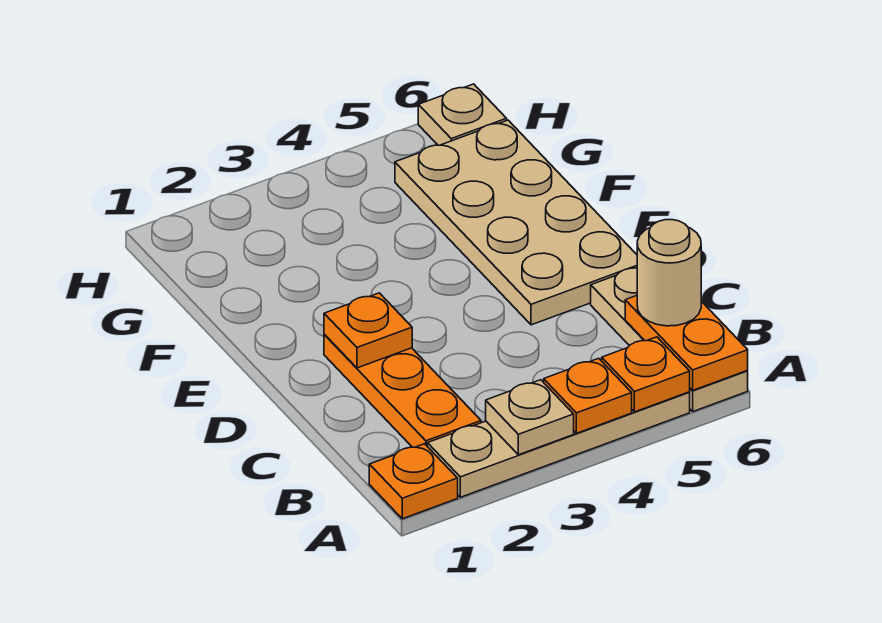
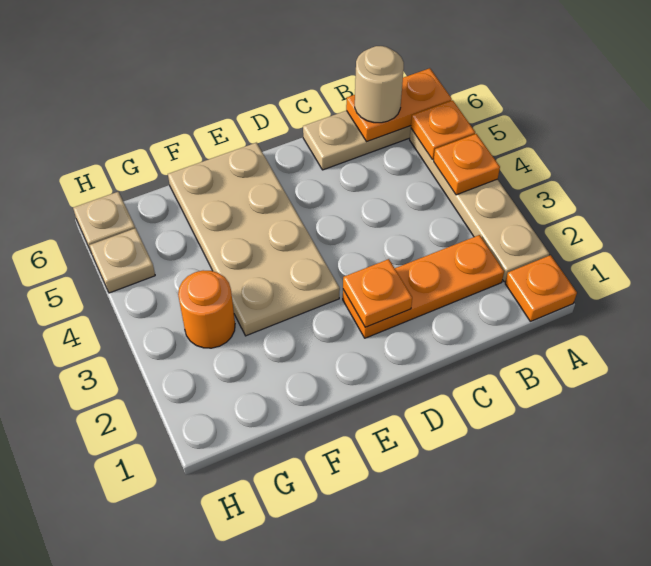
tan plate A3 level 2 -> tan plate H5 level 1
tan plate D5:G6 level 1 -> tan plate E3:F6 level 1
none -> orange round brick G3 level 1

